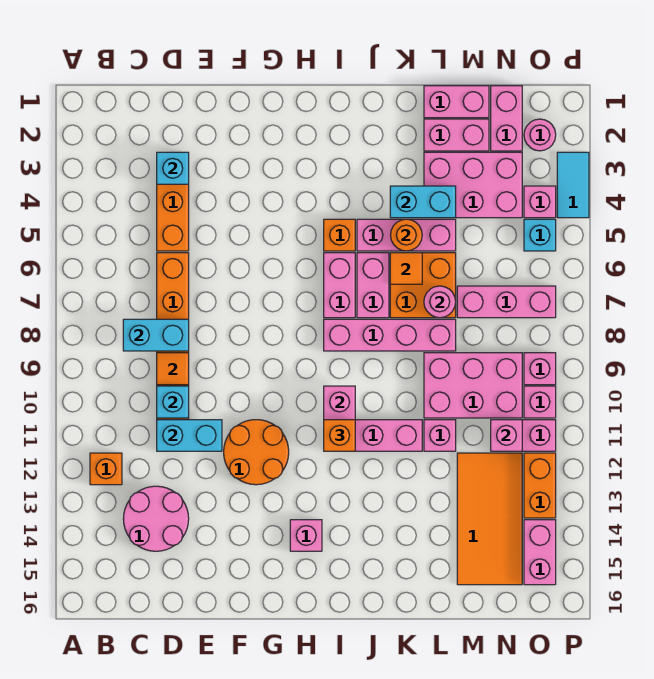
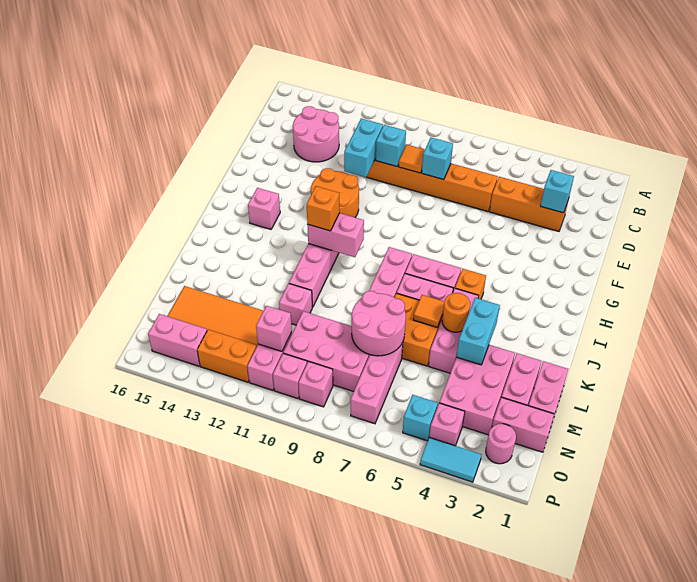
orange brick B12 level 1 -> none
cyan brick C8:D8 level 2 -> cyan brick D8 level 2
pink round brick L7 level 2 -> pink round brick L7:M8 level 2
pink brick L9:N10 level 1 -> pink brick M8:N10 level 1

